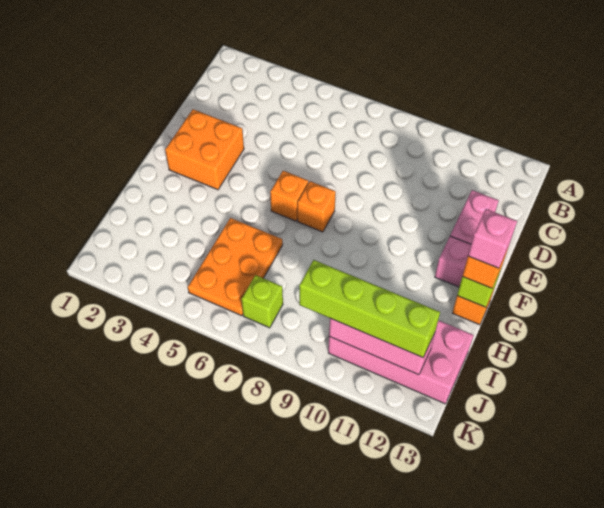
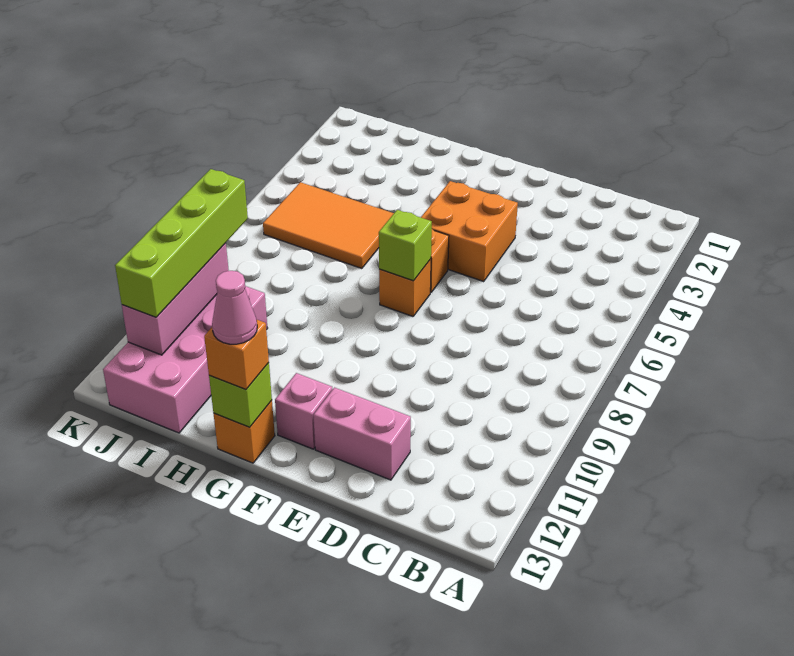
orange brick E2:F3 level 1 -> orange brick E4:F5 level 1
pink brick G13 level 4 -> pink cone G13 level 4
orange plate H5:J6 level 1 -> orange tile H5:J6 level 1
lime brick J7 level 1 -> lime brick F7 level 2

